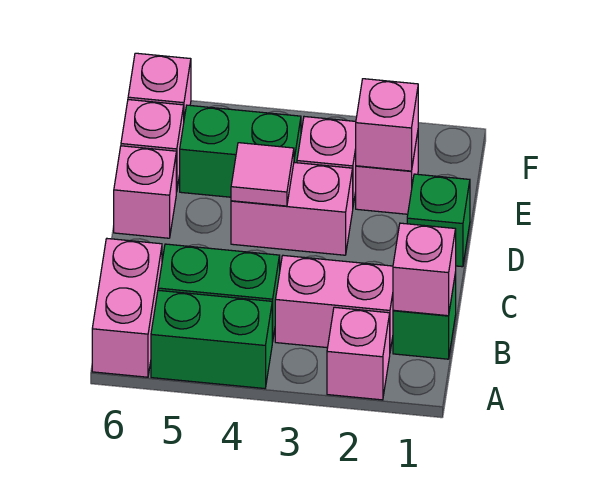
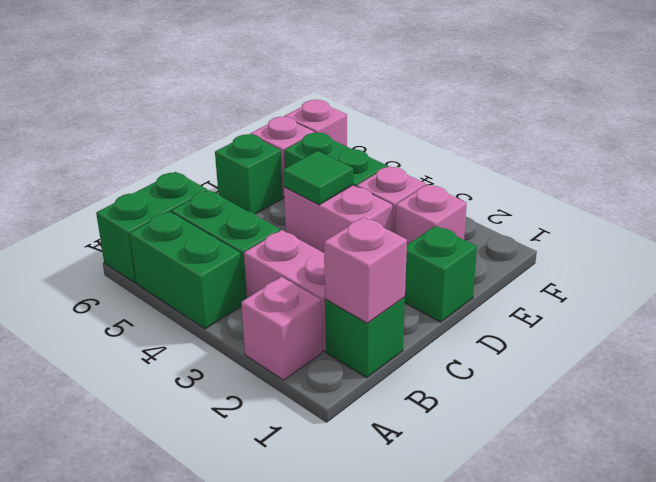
pink brick A6:B6 level 1 -> green brick A6:B6 level 1
pink tile D4 level 2 -> green tile D4 level 2
pink brick D6 level 1 -> green brick D6 level 1
pink brick E2 level 2 -> none

